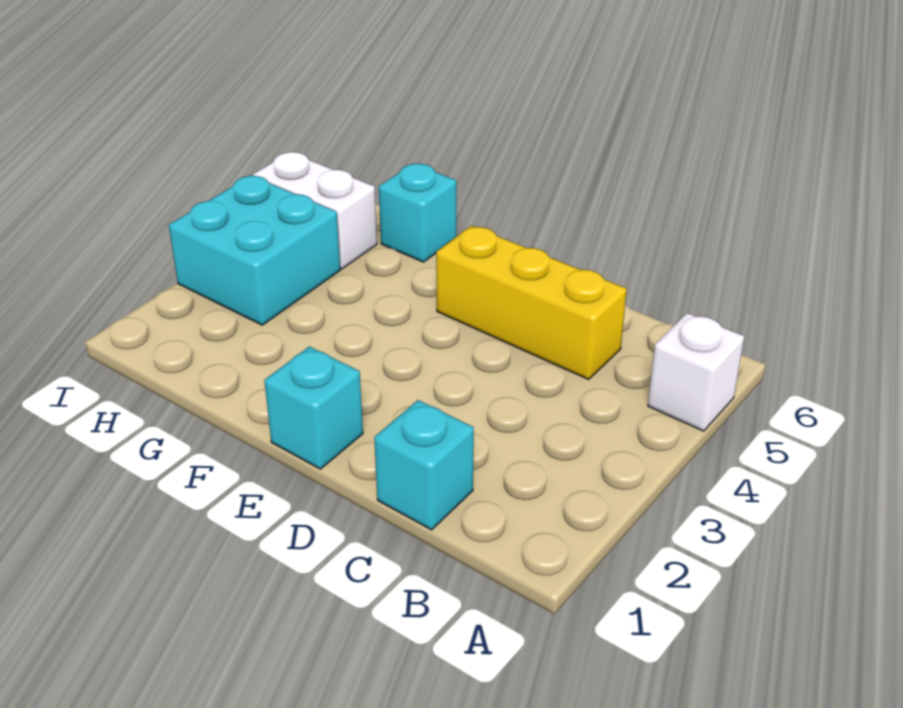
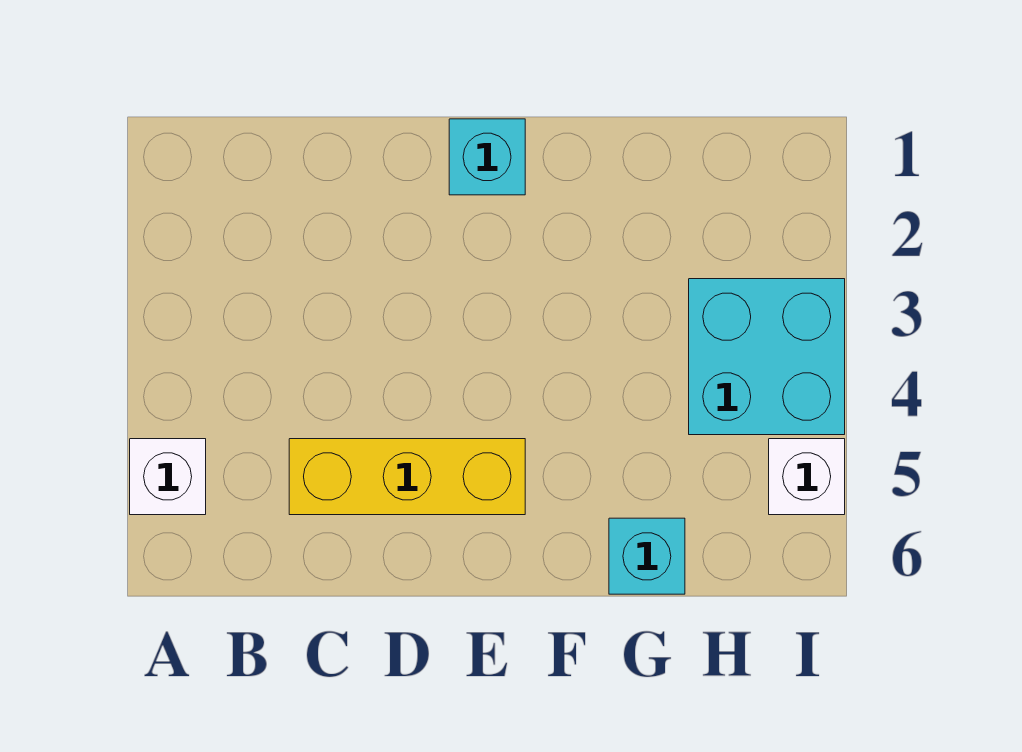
cyan brick C1 level 1 -> none
white brick H5:I5 level 1 -> white brick I5 level 1

